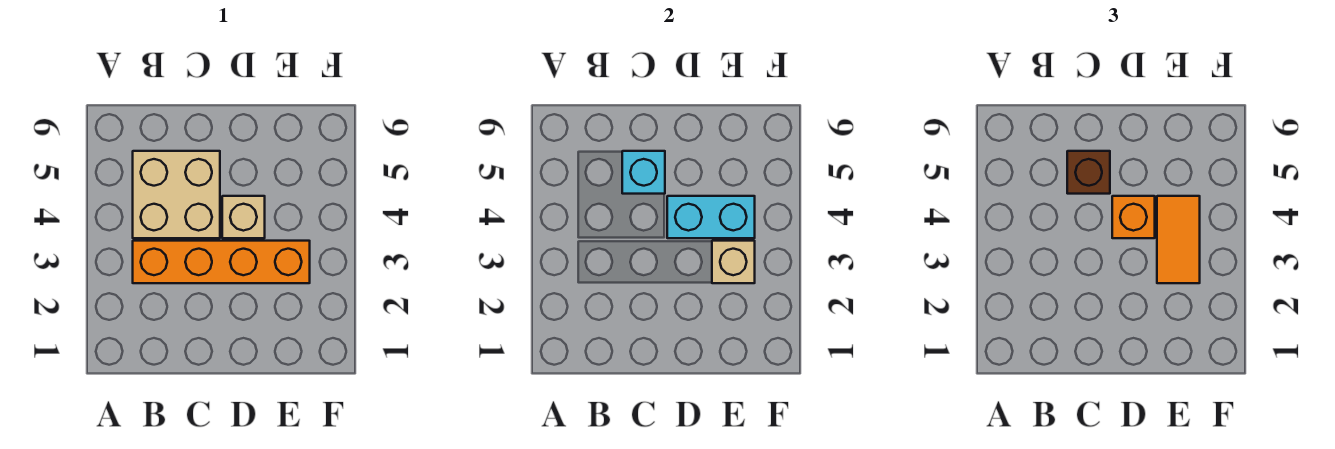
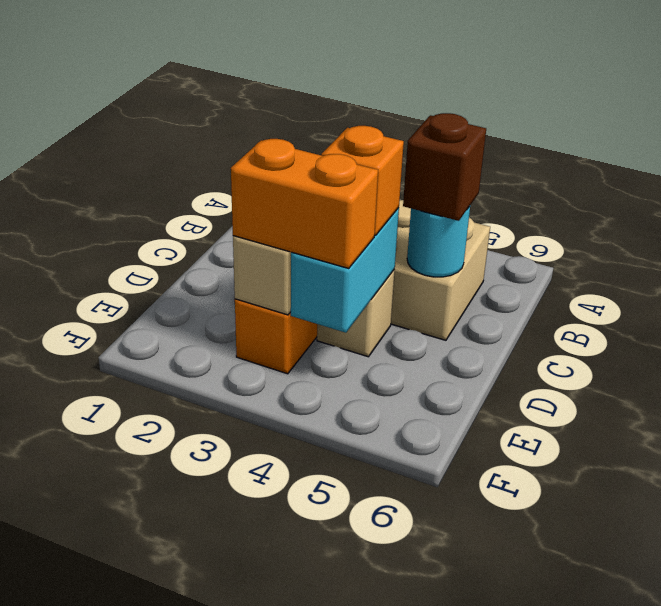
cyan brick C5 level 2 -> cyan round brick C5 level 2
orange tile E3:E4 level 3 -> orange brick E3:E4 level 3

